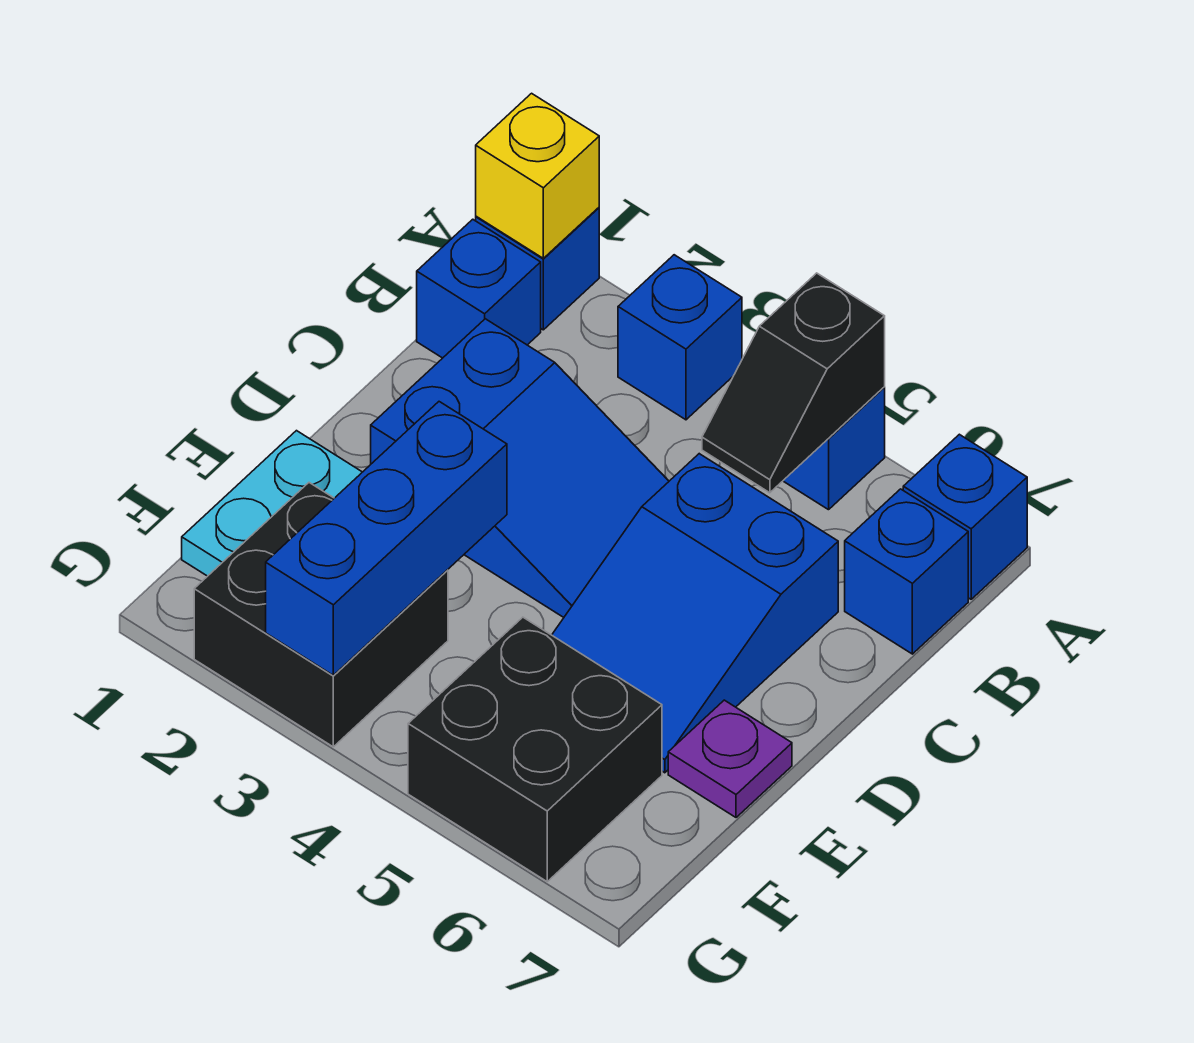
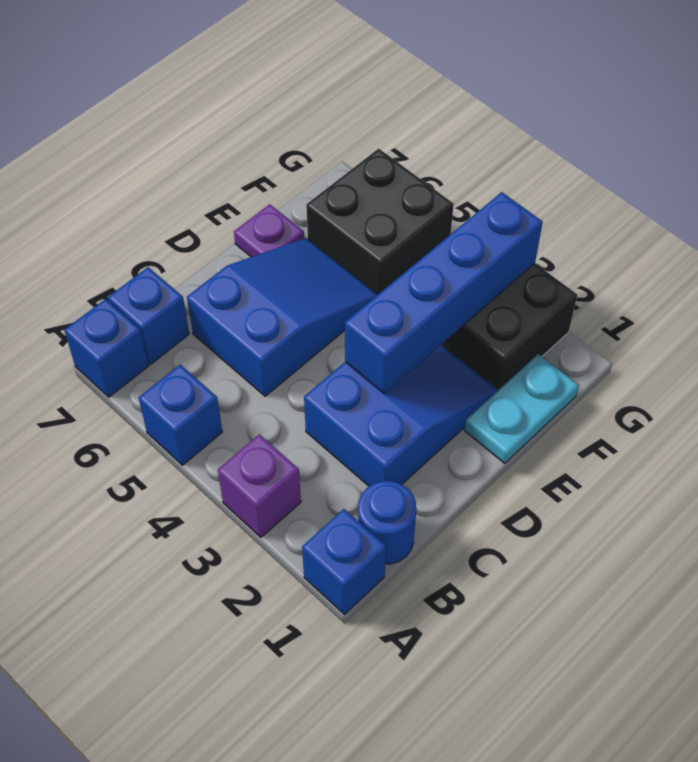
yellow brick A1 level 2 -> none
blue brick A3 level 1 -> purple brick A3 level 1
black slope A5:B5 level 2 top A -> none
blue brick B1 level 1 -> blue round brick B1 level 1
blue slope C2:D4 level 1 top 2 -> blue slope C2:E3 level 1 top C
blue brick E3:G3 level 2 -> blue brick D3:G3 level 2

